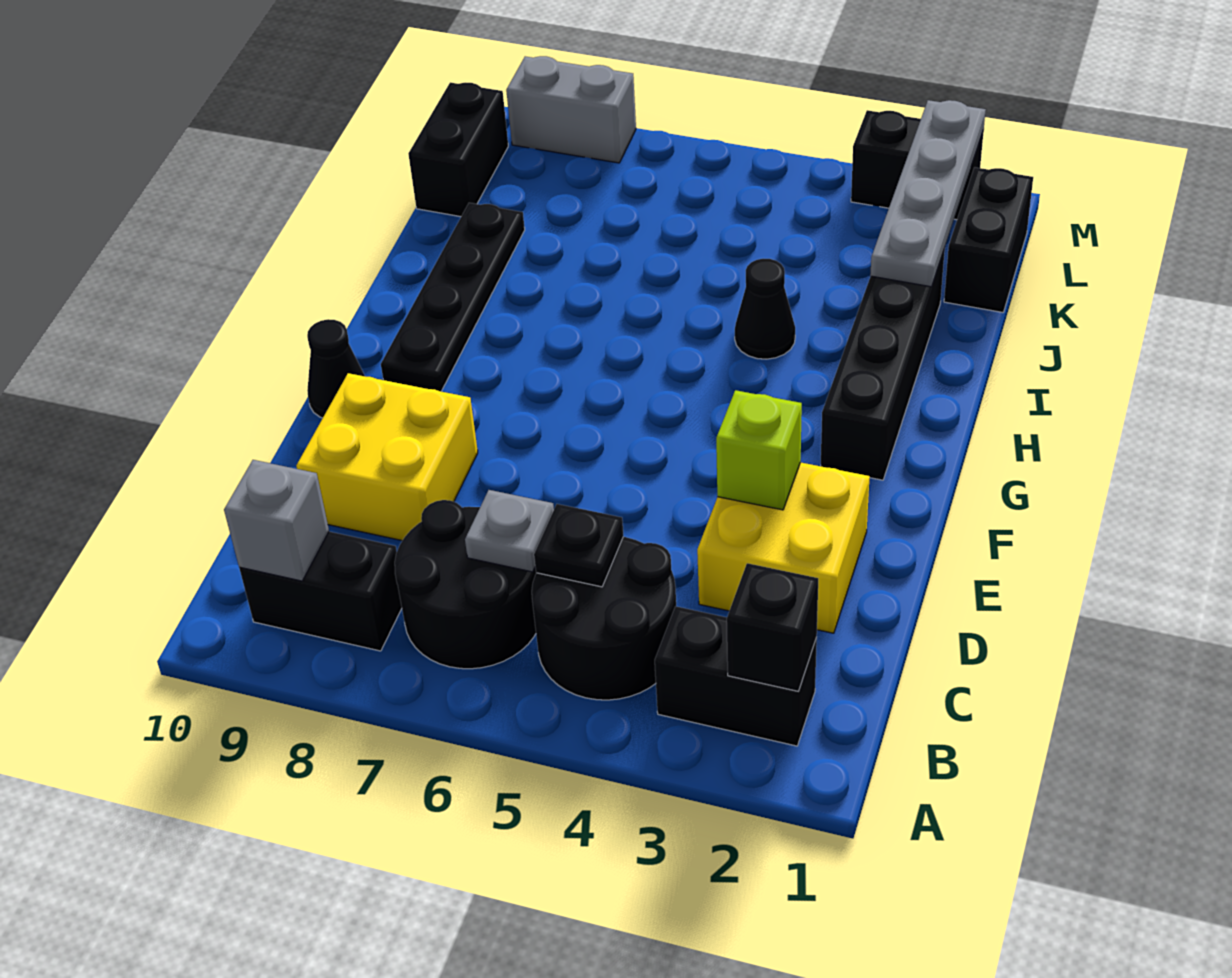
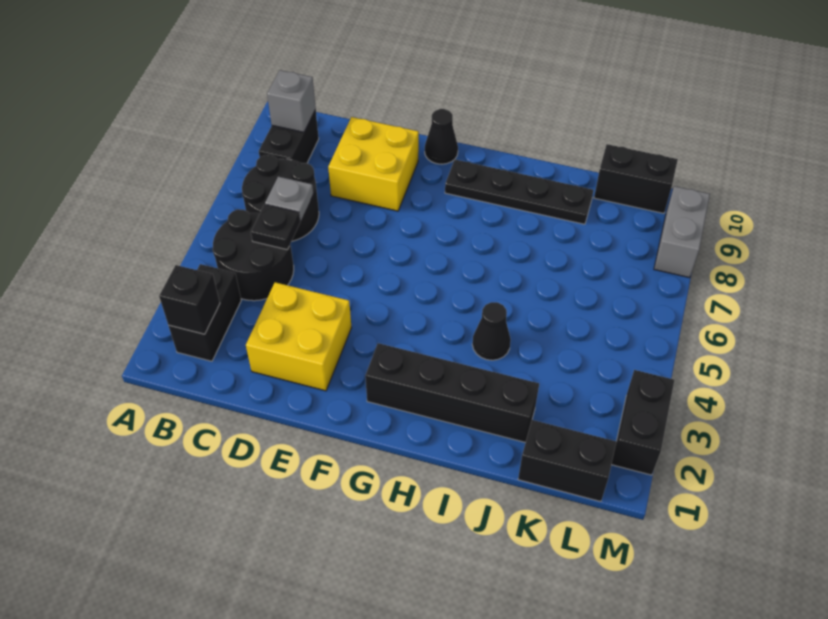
lime brick E3 level 2 -> none
grey plate J2:M2 level 2 -> none

